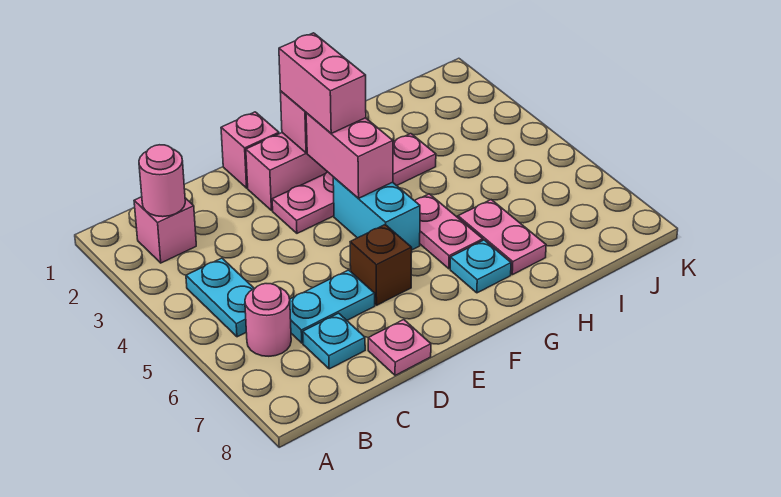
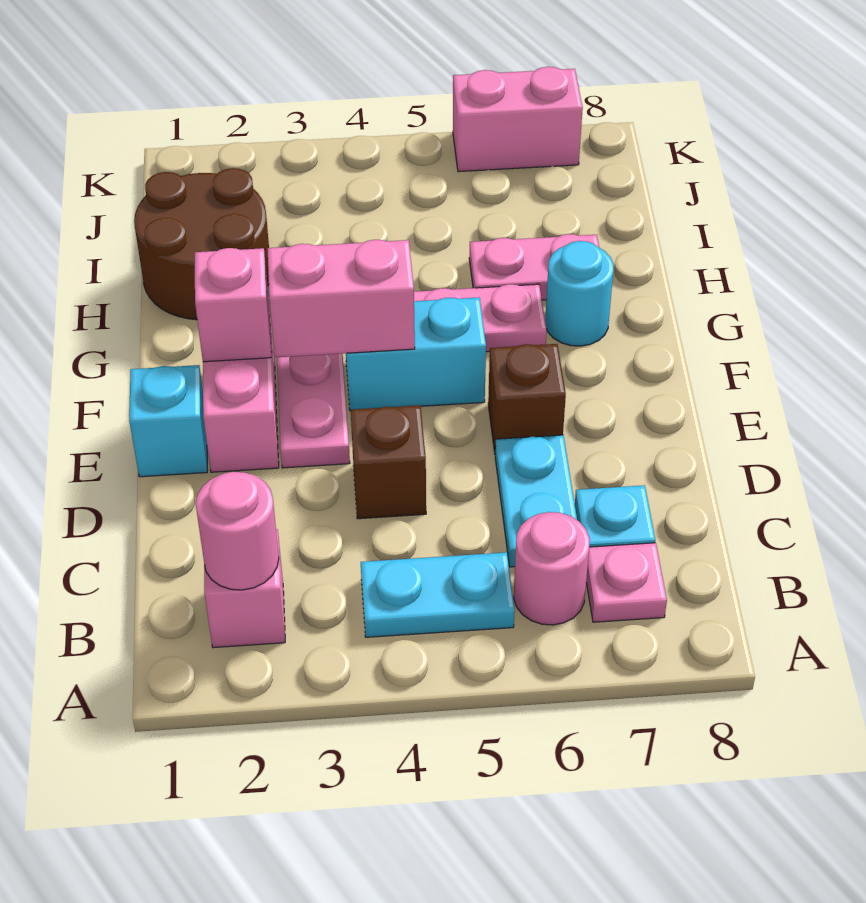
none -> brown brick D4 level 1
pink plate D8 level 1 -> pink plate B7 level 1
pink brick E1 level 1 -> cyan brick E1 level 1
pink brick F2:F3 level 3 -> pink brick K6:K7 level 1
cyan plate G7 level 1 -> cyan round brick G7 level 1
none -> brown round brick H1:I2 level 1

